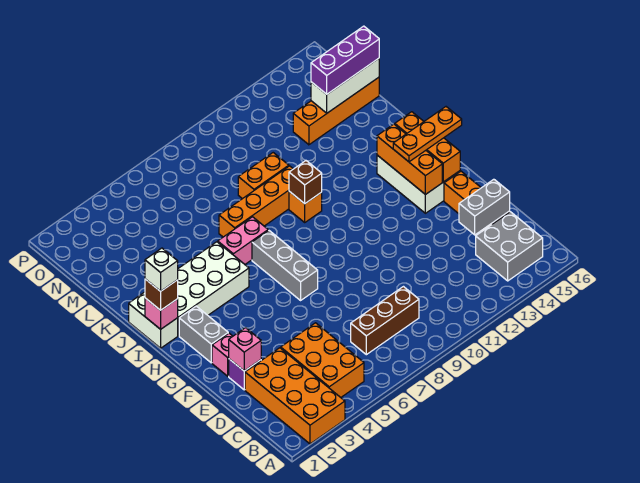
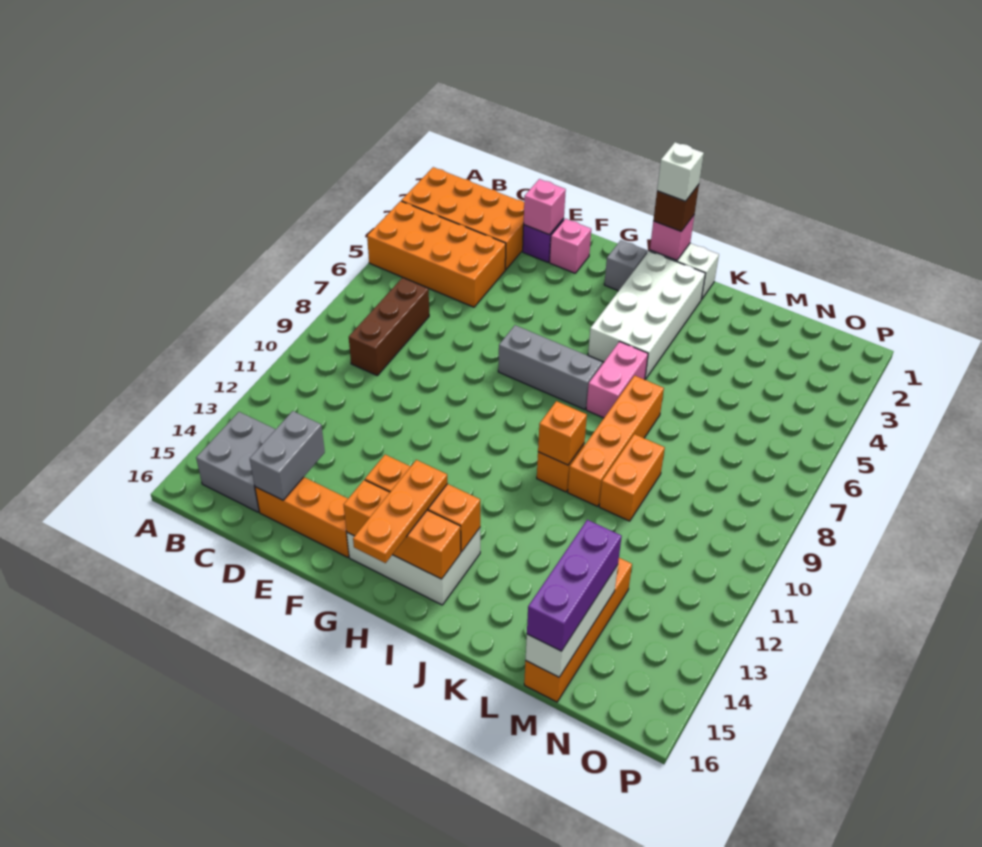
orange brick B4:D5 level 1 -> orange brick A4:D5 level 1
grey brick G2:H2 level 1 -> grey brick H2 level 1
brown brick J10 level 2 -> orange brick J10 level 2

